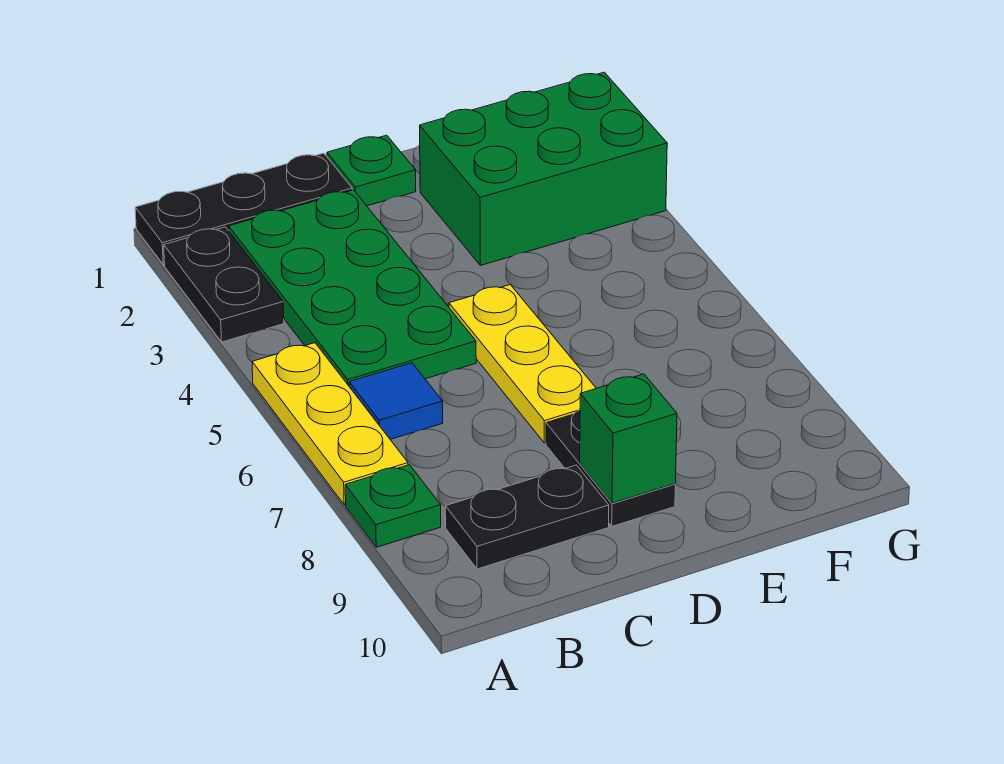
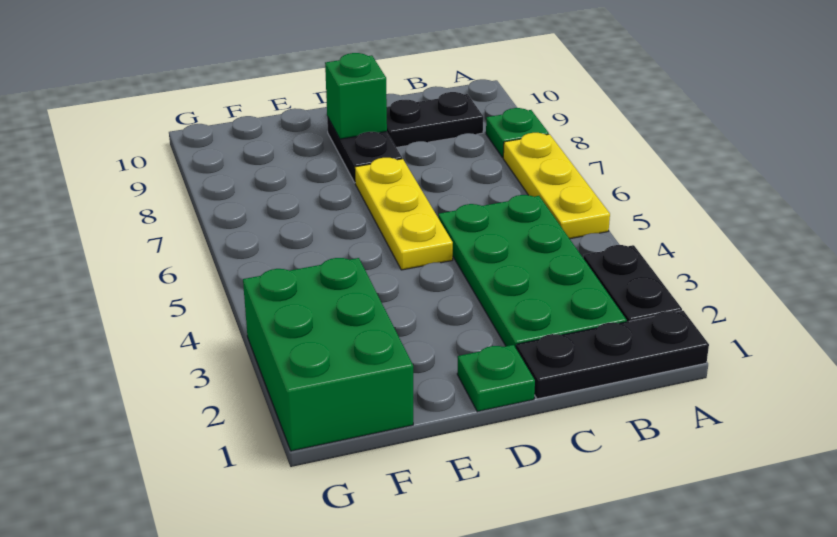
blue tile B6 level 1 -> none
green brick E2:G3 level 1 -> green brick F1:G3 level 1

